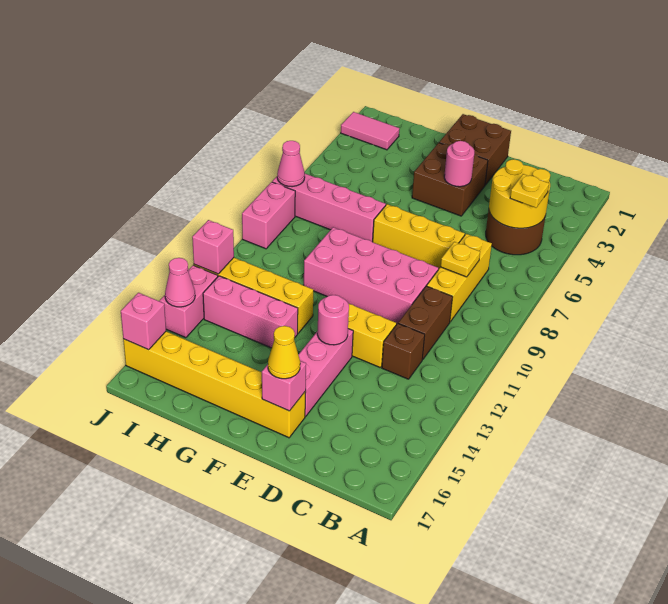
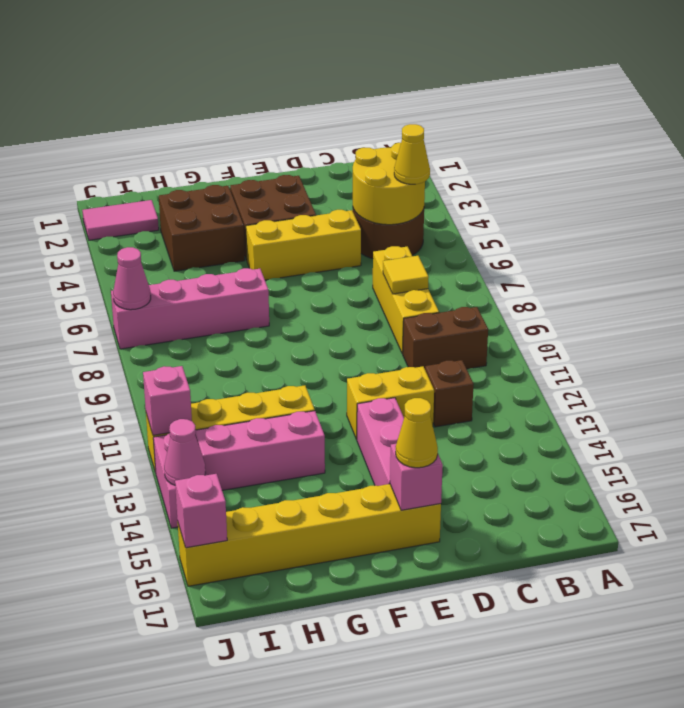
yellow plate B5 level 3 -> yellow cone B5 level 3
yellow plate C8 level 2 -> yellow tile C8 level 2
brown brick C10:C11 level 1 -> brown brick B10:C10 level 1
yellow brick D7:F7 level 1 -> yellow brick D5:F5 level 1
pink brick D9:G10 level 1 -> none
brown brick E1:F2 level 1 -> brown brick G3:H4 level 1
pink round brick E4 level 2 -> none
pink round brick E13 level 2 -> none
pink brick J8:J9 level 1 -> none

